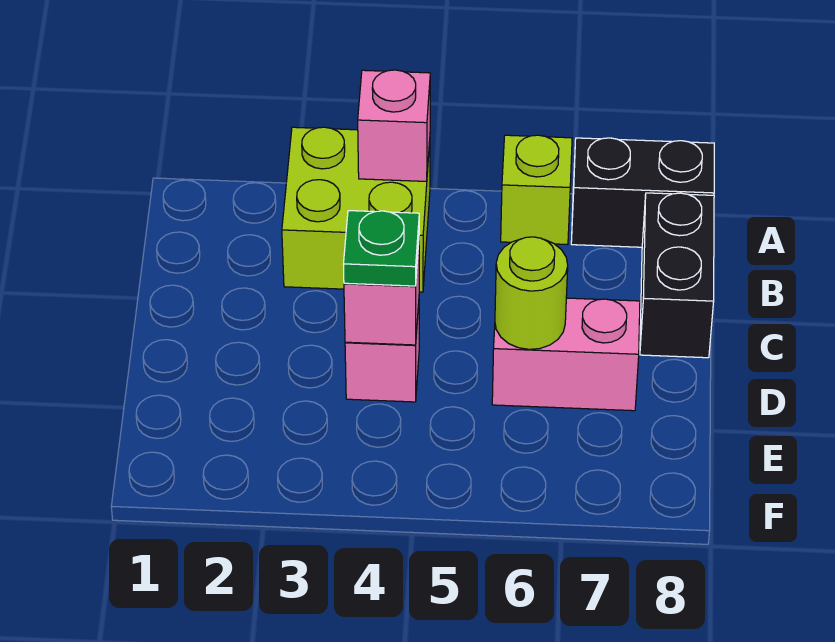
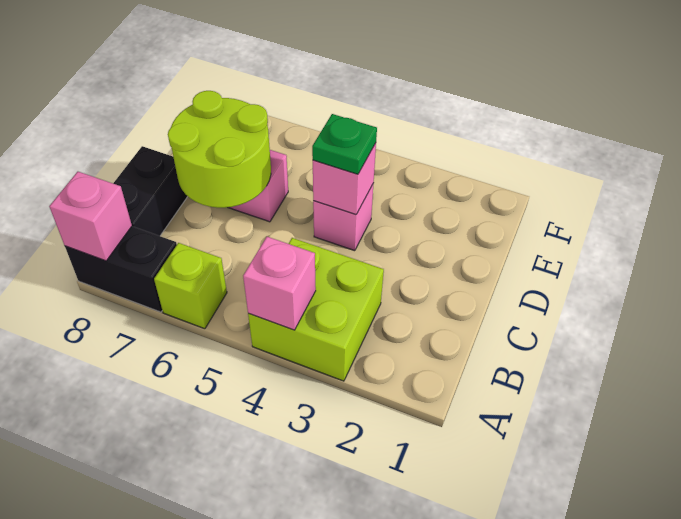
none -> pink brick A8 level 2
lime round brick D6 level 2 -> lime round brick C6:D7 level 2

